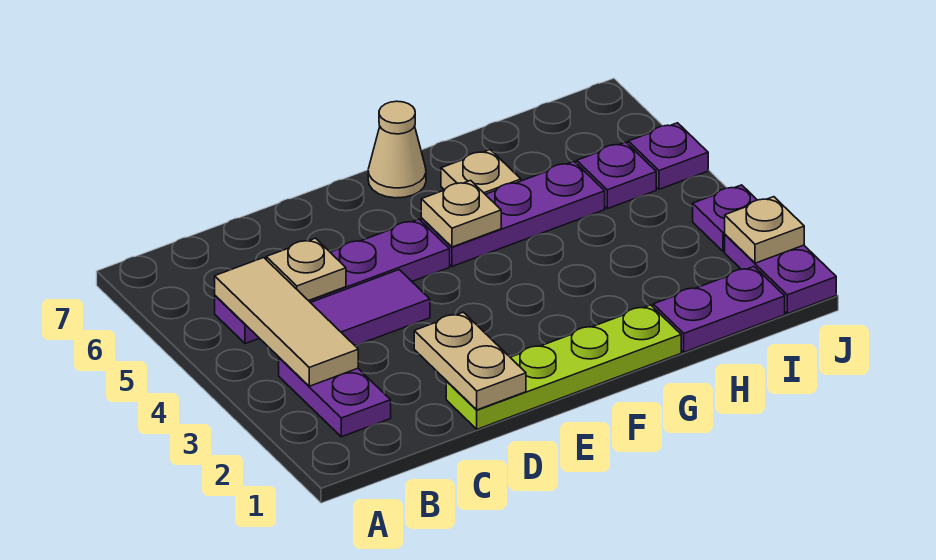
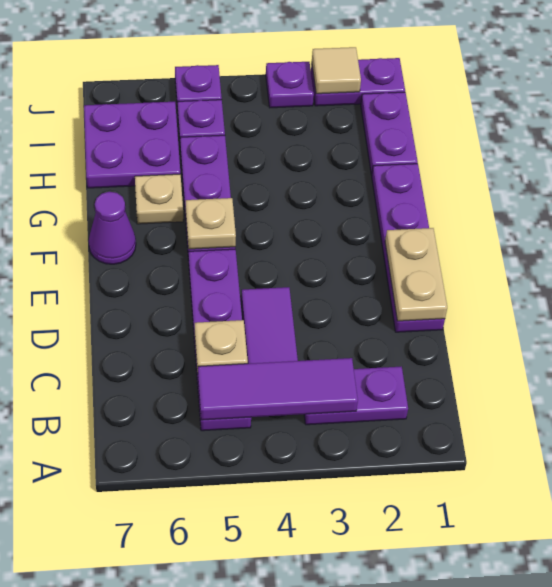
tan tile B3:B5 level 2 -> purple tile B3:B5 level 2
lime plate D1:G1 level 1 -> purple plate D1:G1 level 1
tan plate D1:D2 level 2 -> tan plate D1:E1 level 2
tan cone F7 level 1 -> purple cone F7 level 1
none -> purple plate H6:I7 level 1
tan plate J2 level 2 -> tan tile J2 level 2

